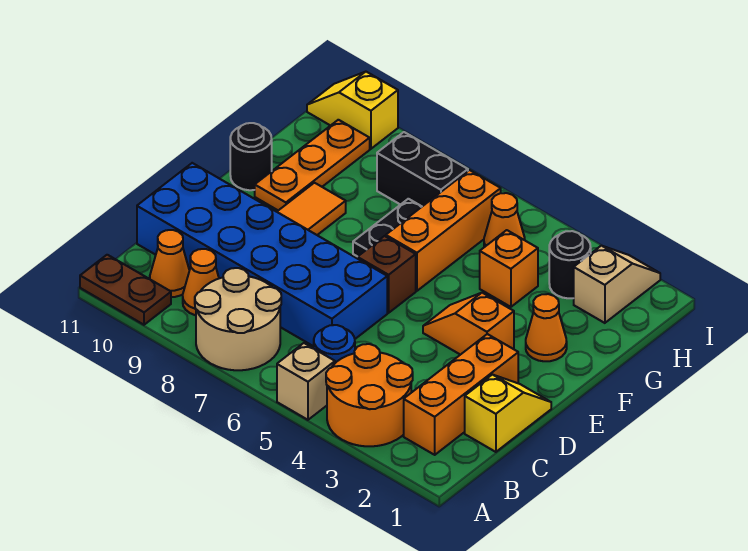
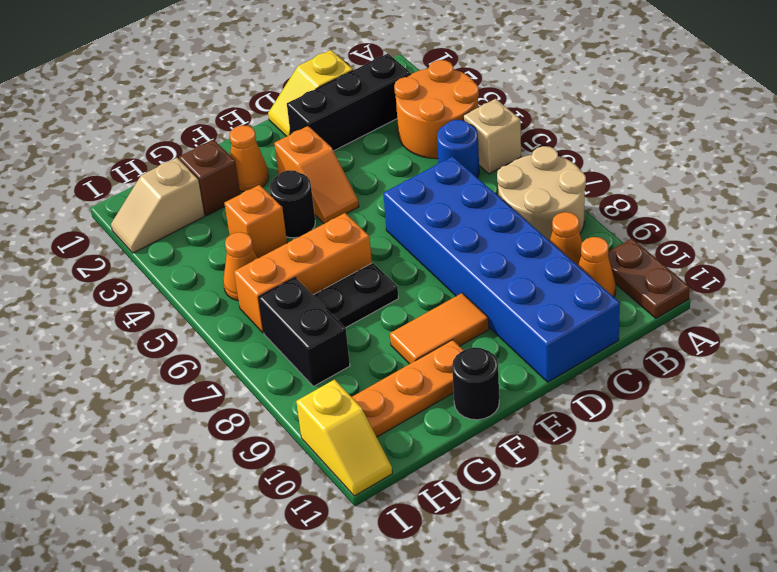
orange brick B2:D2 level 1 -> black brick B2:D2 level 1
brown brick E6 level 1 -> brown brick G2 level 1
black round brick H3 level 1 -> black round brick F4 level 1

